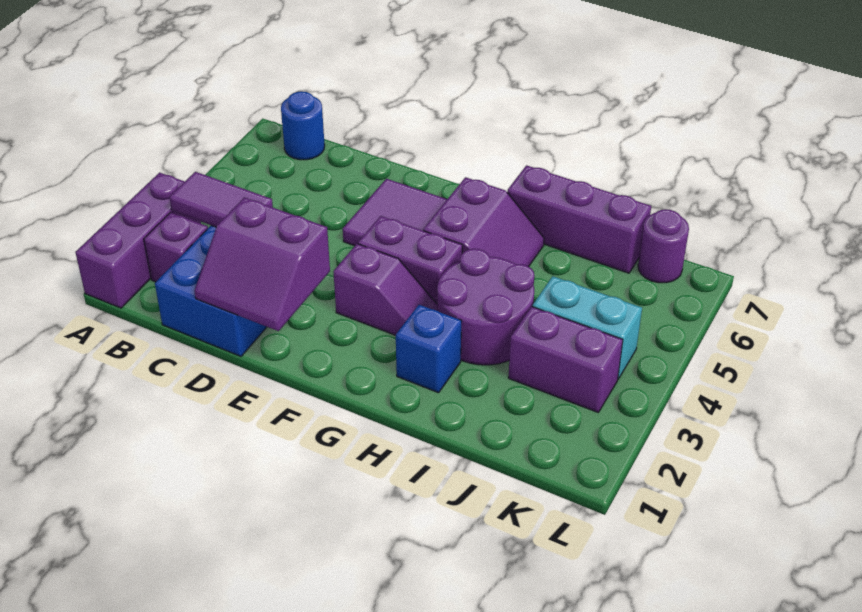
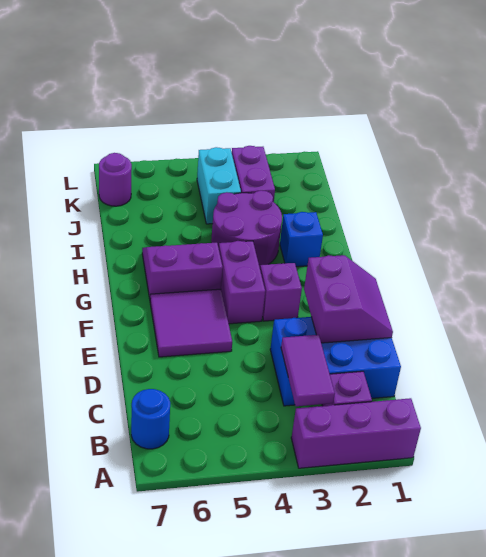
purple brick H7:J7 level 1 -> none

